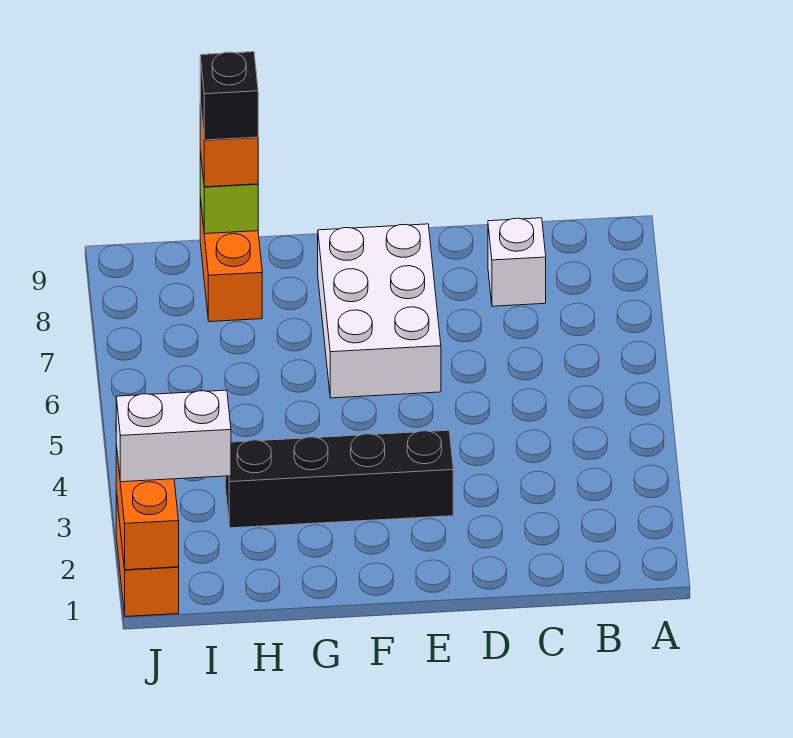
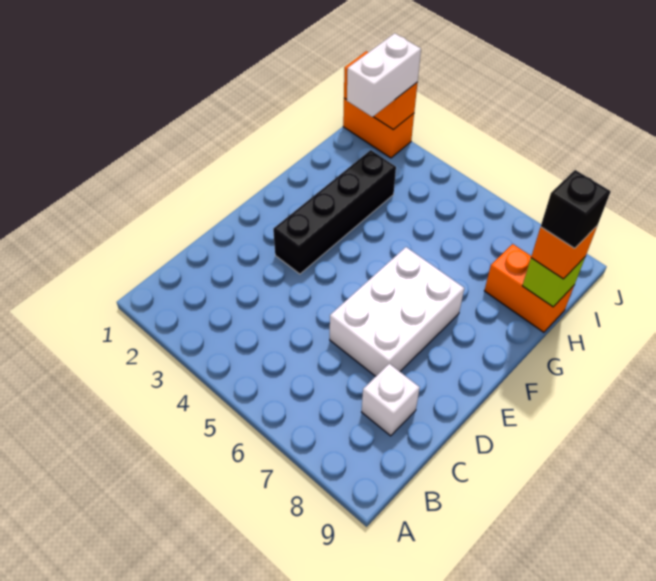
white brick E6:F8 level 1 -> white brick D6:F7 level 1

